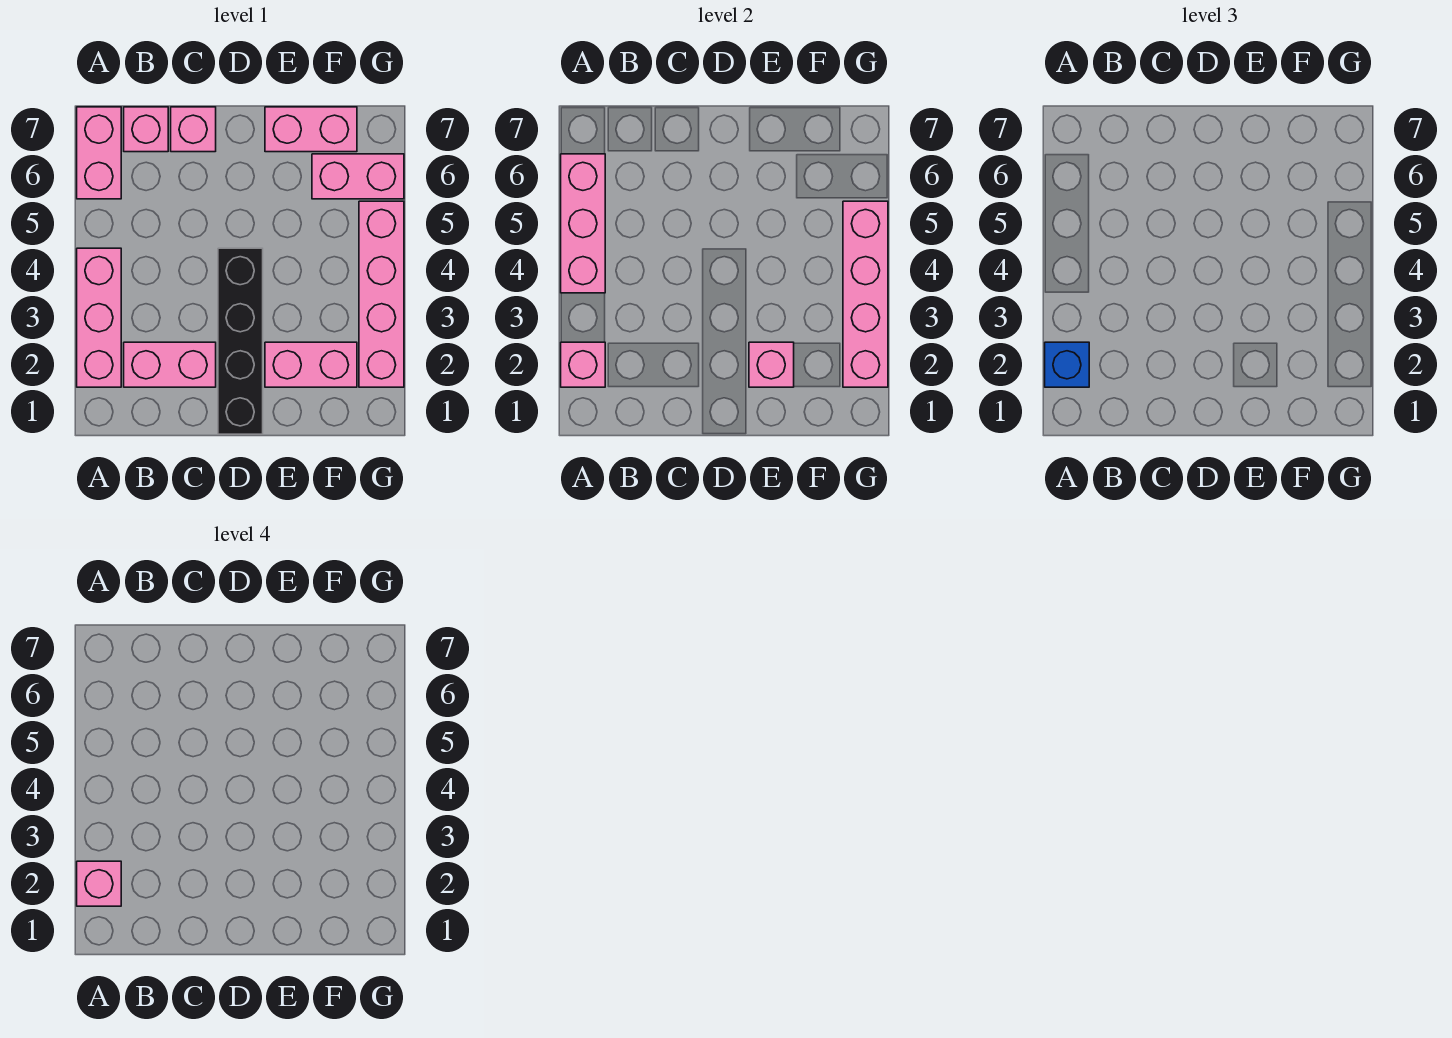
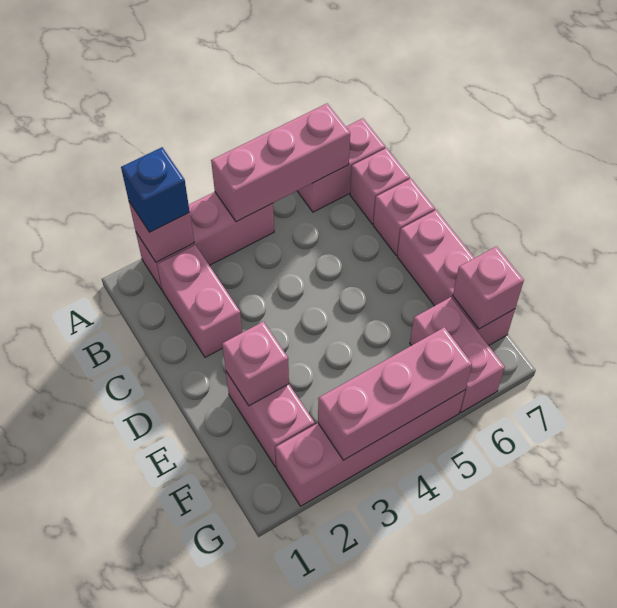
pink brick A2 level 4 -> pink brick F7 level 2
black brick D1:D4 level 1 -> none
pink brick E7:F7 level 1 -> pink brick D7:F7 level 1
pink brick G2:G5 level 2 -> pink brick G3:G5 level 2

